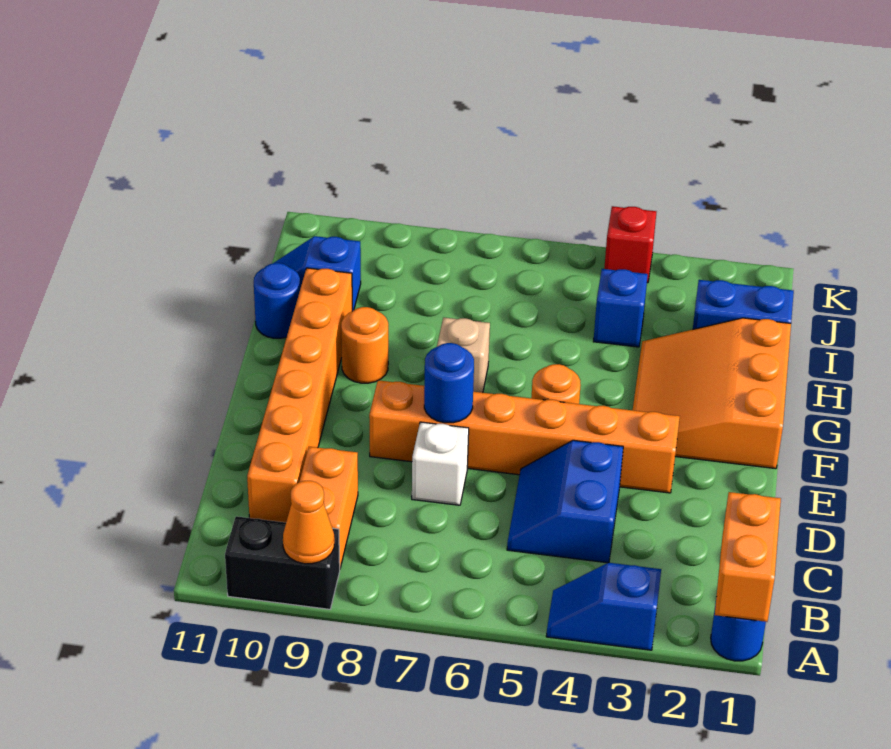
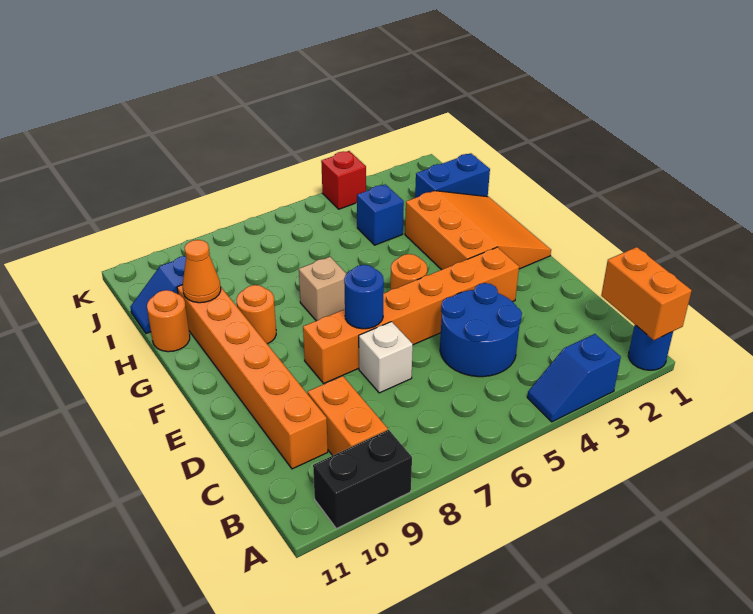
orange cone A9 level 2 -> orange cone H10 level 2
blue slope C4:D5 level 1 top 4 -> blue round brick C4:D5 level 1
orange slope F1:H3 level 1 top 1 -> orange slope F1:H3 level 1 top 3
blue round brick H11 level 1 -> orange round brick H11 level 1

